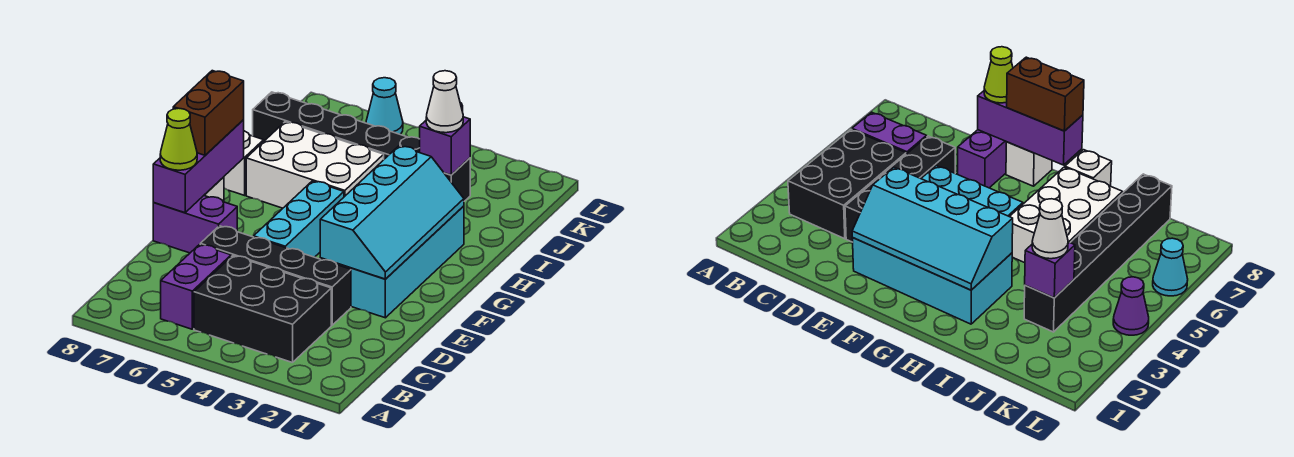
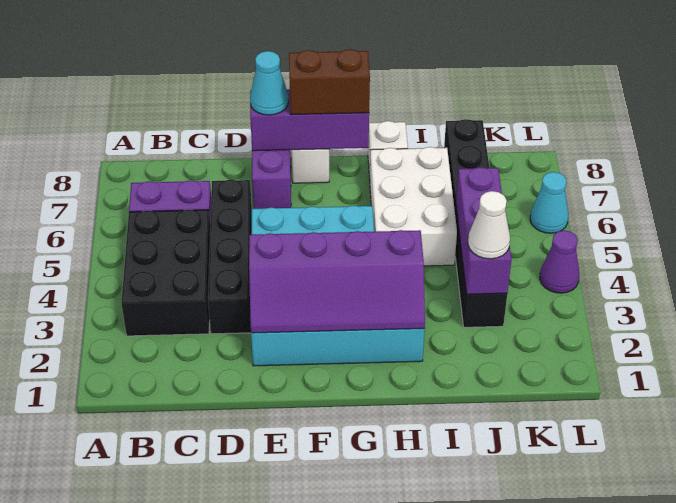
cyan slope E2:H3 level 2 top 3 -> purple slope E2:H3 level 2 top 3
lime cone E8 level 3 -> cyan cone E8 level 3
purple brick J3 level 2 -> purple brick J3:J5 level 2

